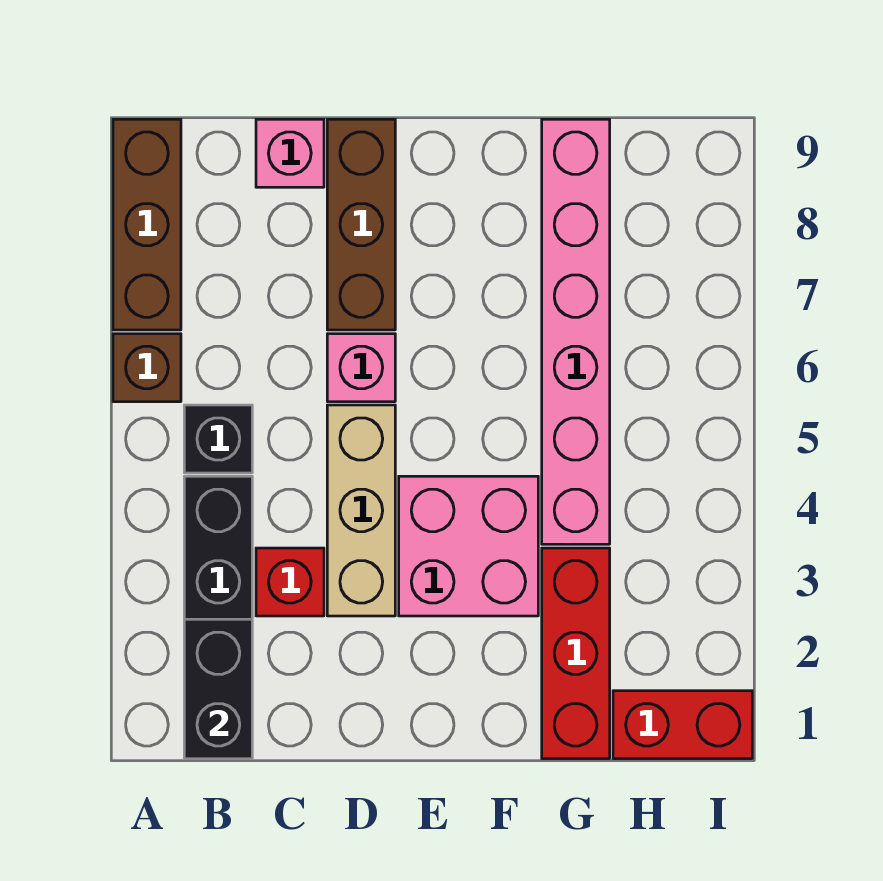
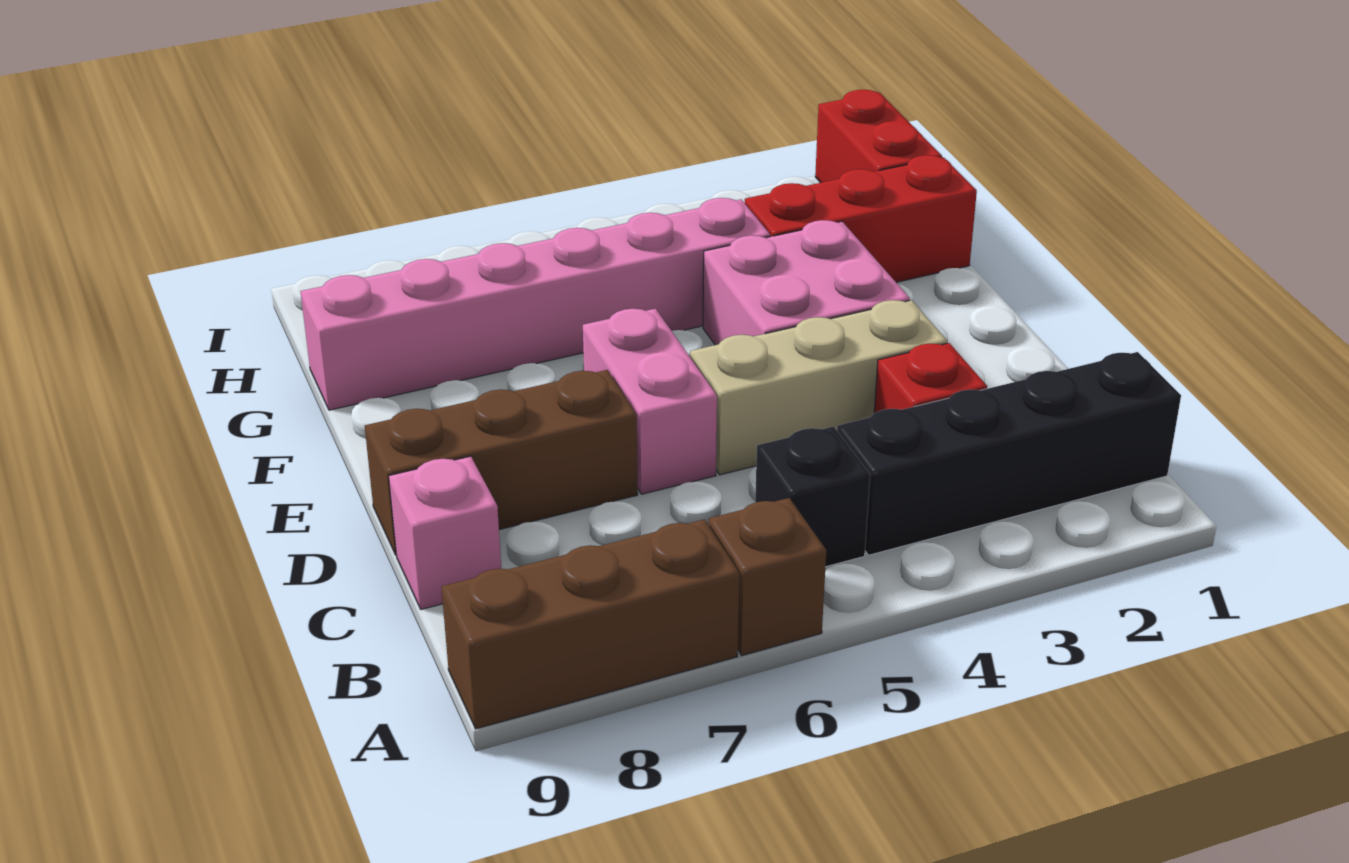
black brick B1:B2 level 2 -> none
pink brick D6 level 1 -> pink brick D6:E6 level 1

